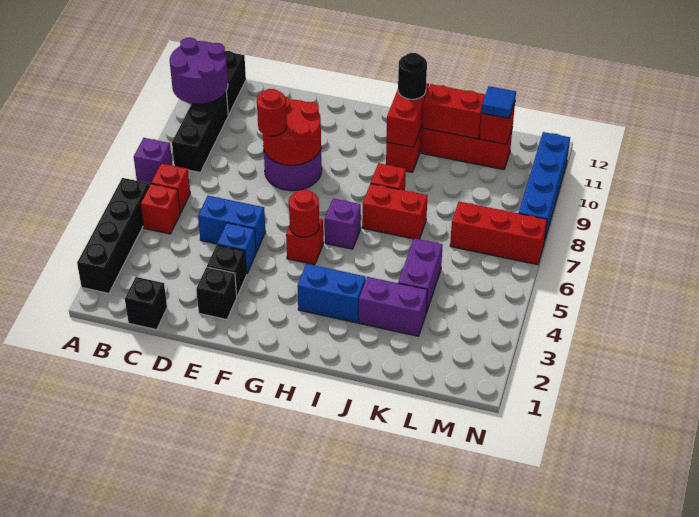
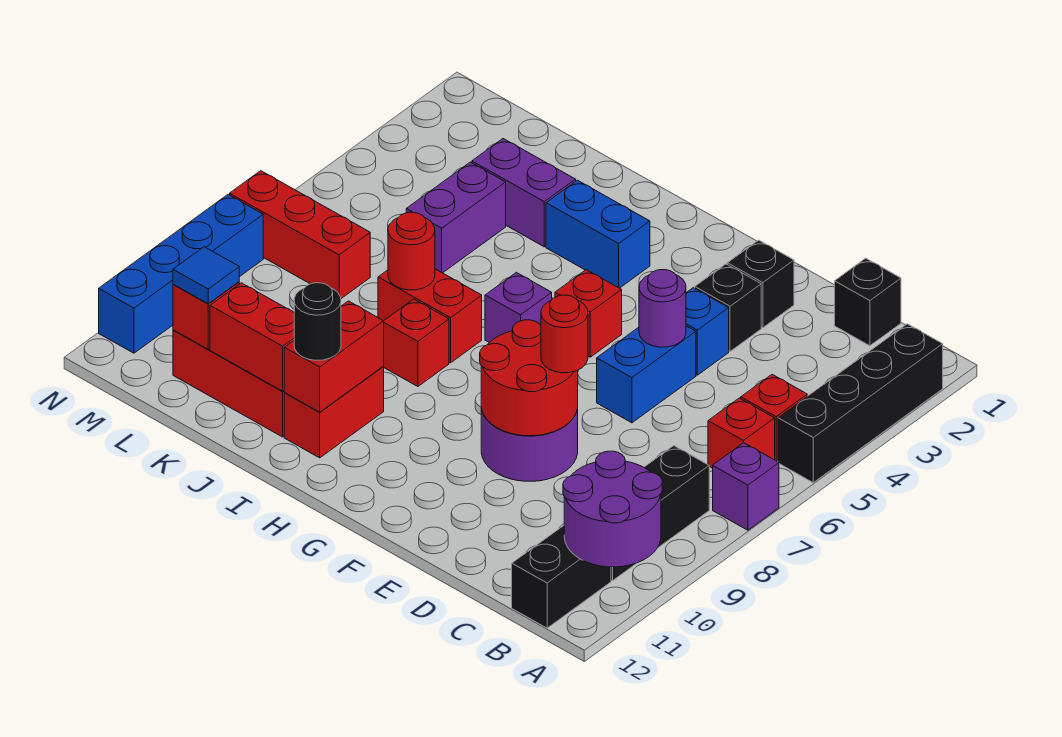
blue brick D5:E5 level 1 -> blue brick E5:E6 level 1
none -> purple round brick E5 level 2
red round brick G5 level 2 -> red round brick J7 level 2

